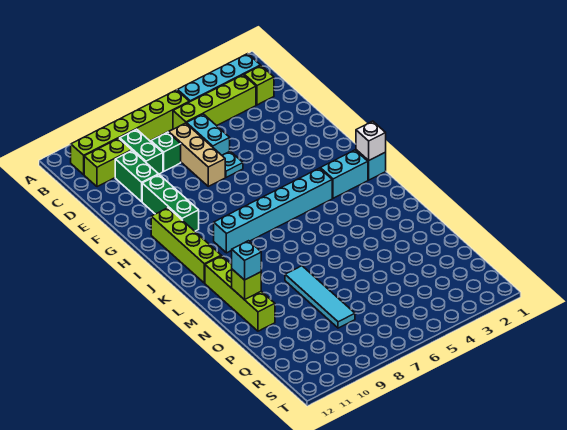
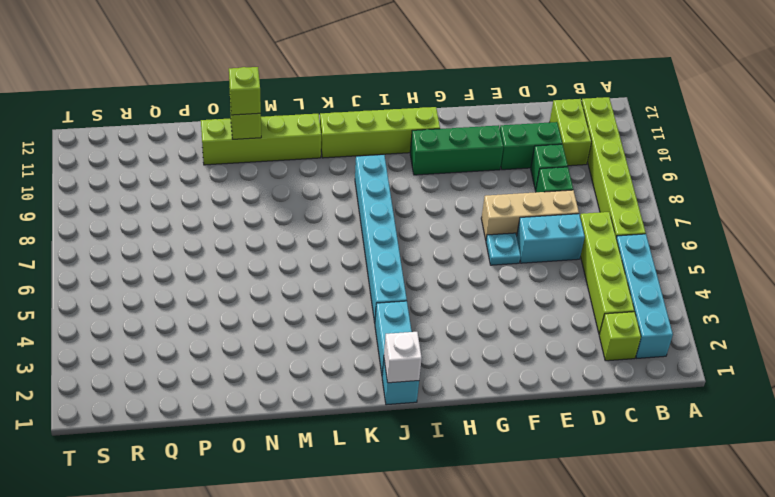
green brick C9:D9 level 1 -> green brick D9 level 1
cyan tile N8:Q8 level 1 -> none
cyan brick N11 level 3 -> lime brick N11 level 3

